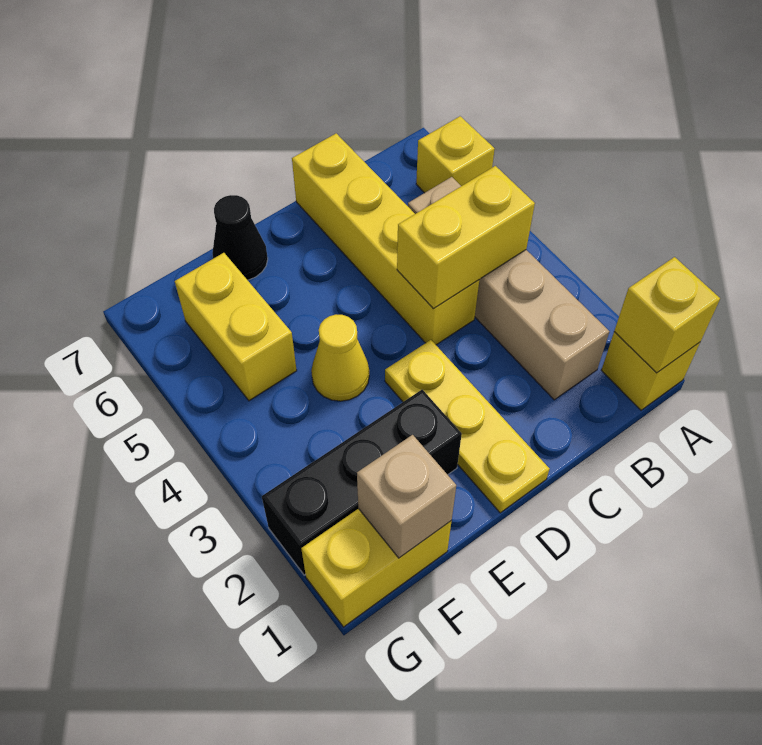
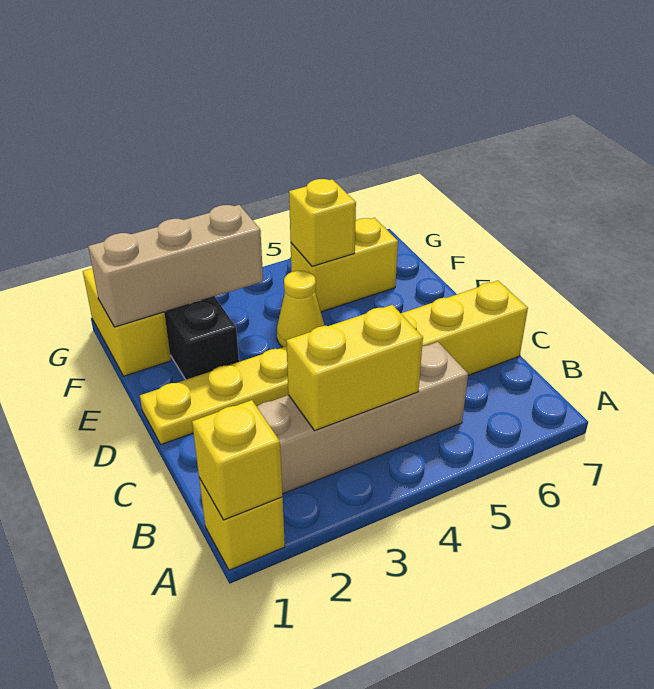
yellow brick A6 level 1 -> yellow brick F5 level 2
yellow brick B4:C4 level 2 -> yellow brick B3:B4 level 2
black cone E7 level 1 -> none
tan brick F1 level 2 -> tan brick F1:F3 level 2

